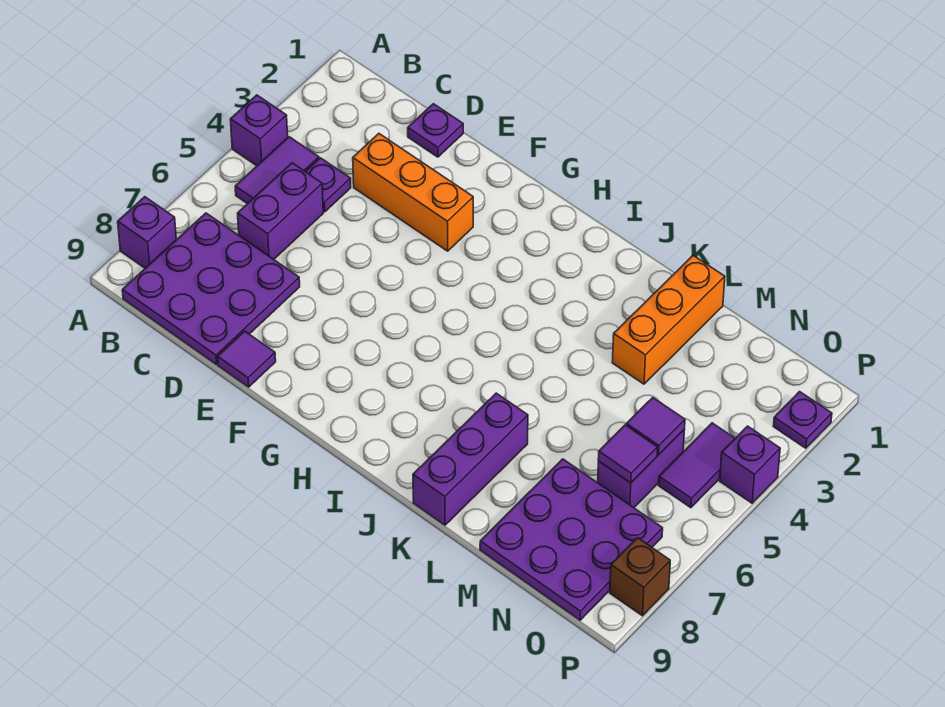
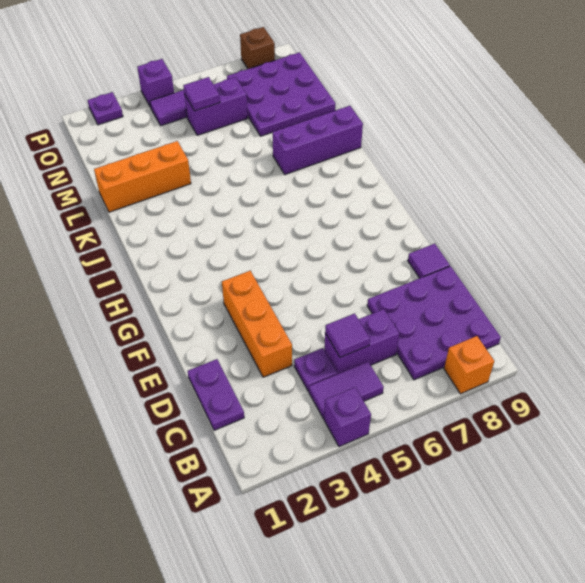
purple brick A8 level 1 -> orange brick A8 level 1
purple plate D1 level 1 -> purple plate C1:D1 level 1
purple tile N6 level 2 -> purple tile C5 level 2

